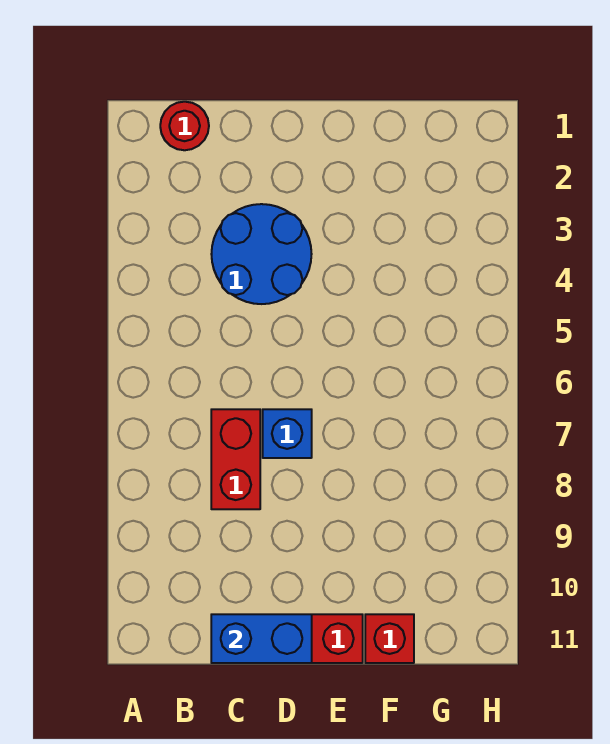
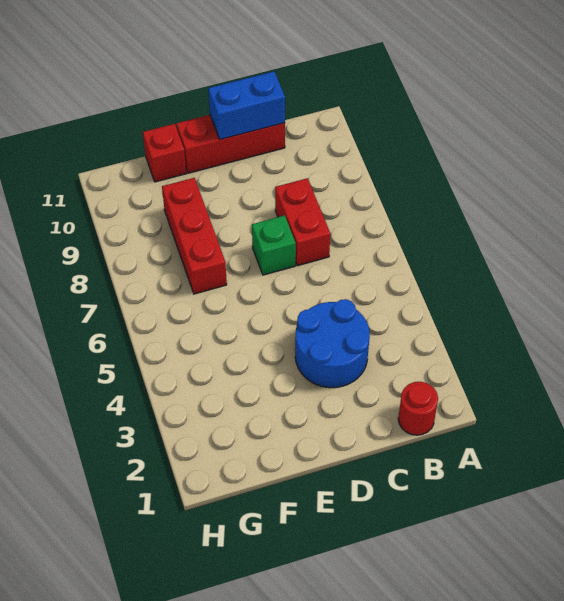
blue brick D7 level 1 -> green brick D7 level 1
none -> red brick F7:F9 level 1

